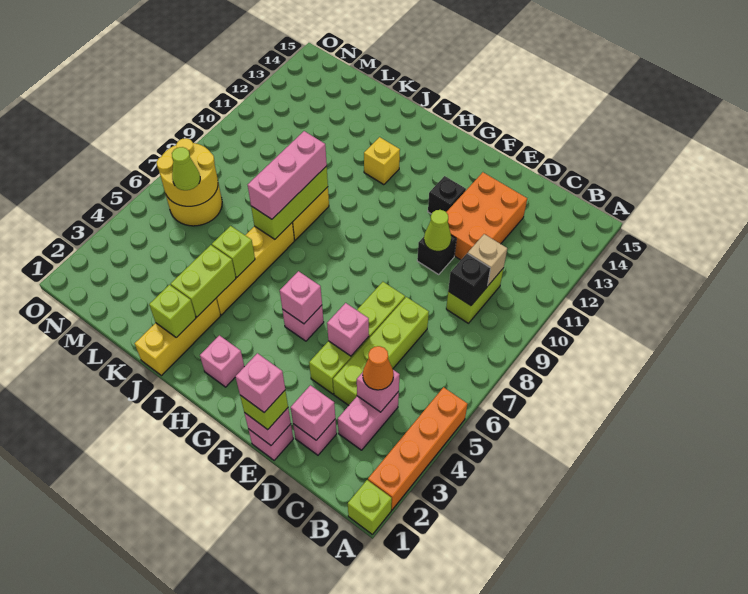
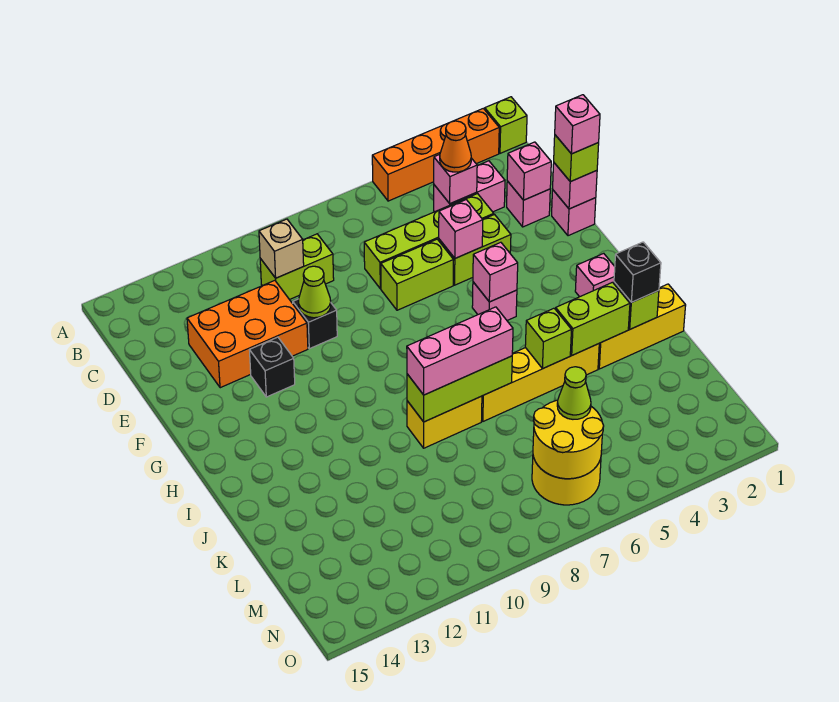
black brick C9 level 2 -> black brick J2 level 3
yellow brick I12 level 1 -> none

